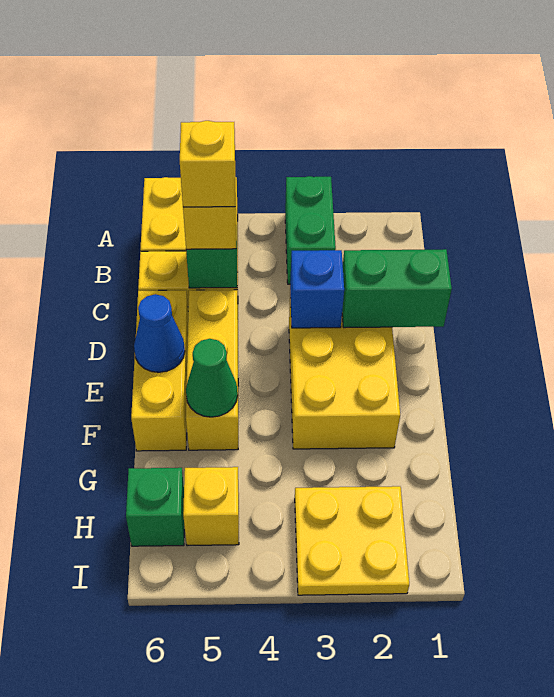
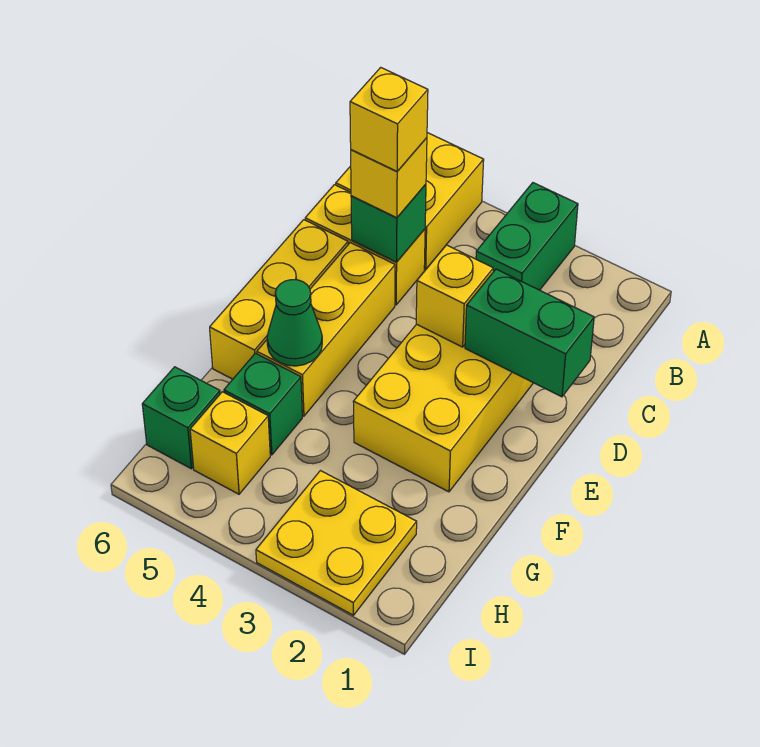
blue brick D3 level 2 -> yellow brick D3 level 2
blue cone E6 level 2 -> none
none -> green brick G5 level 1

